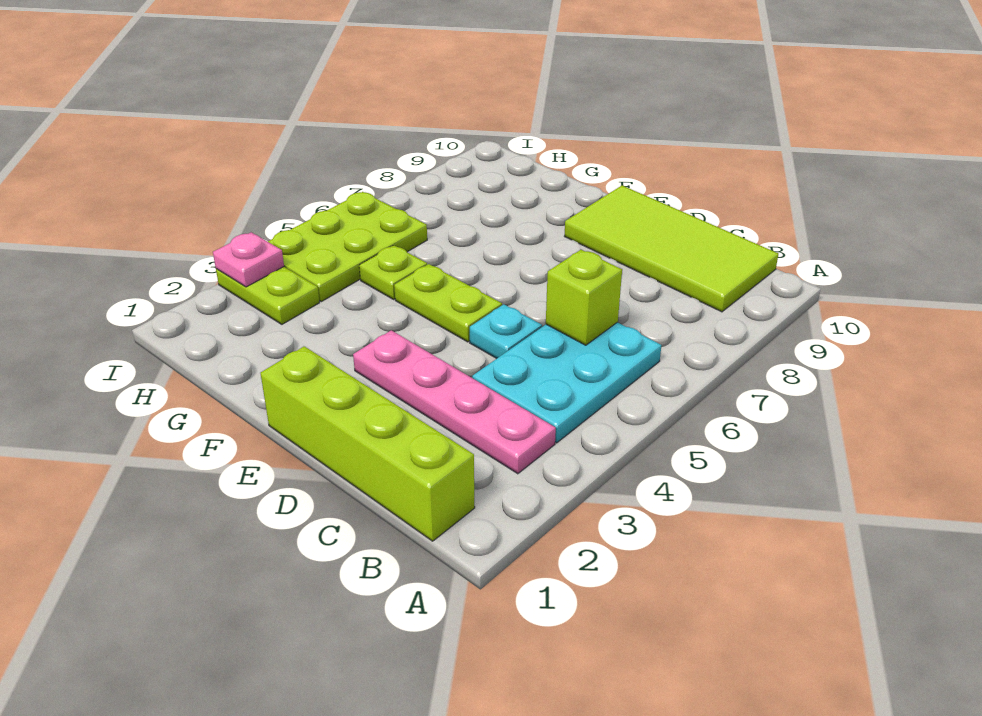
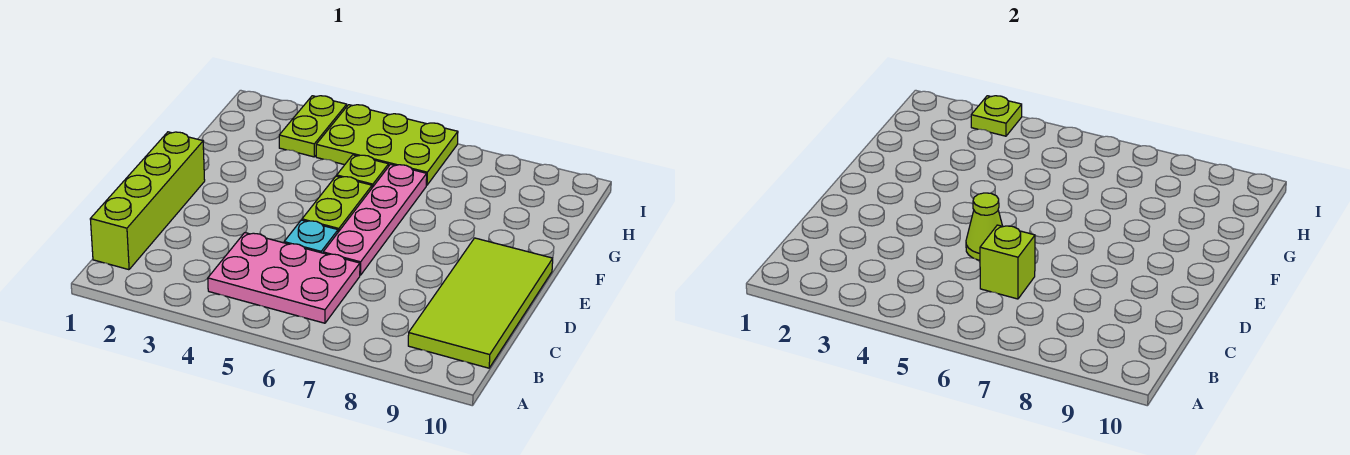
pink plate B3:E3 level 1 -> pink plate D6:G6 level 1
cyan plate B4:C6 level 1 -> pink plate B4:C6 level 1
none -> lime cone D5 level 2
pink plate I3 level 2 -> lime plate I3 level 2

